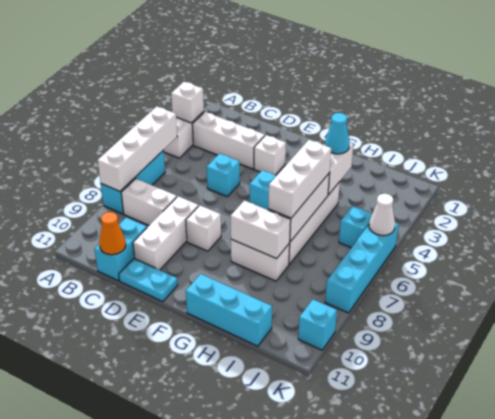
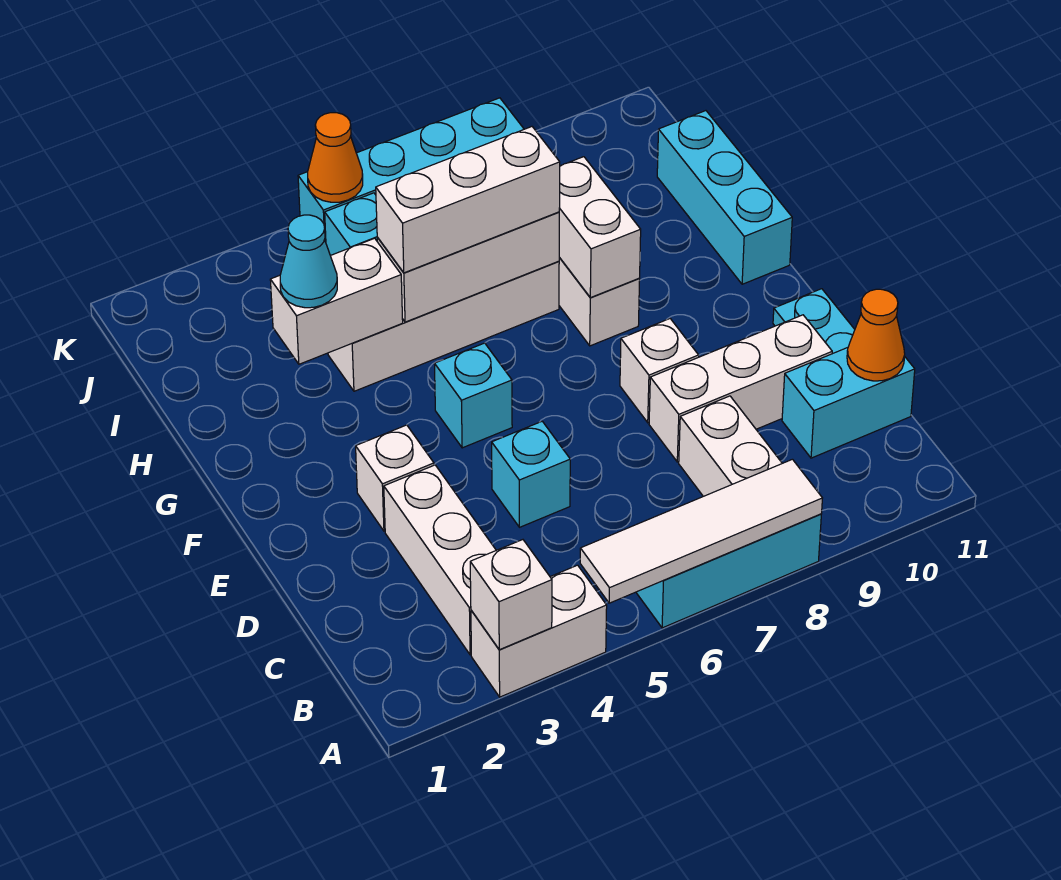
white brick A5:A8 level 2 -> white tile A5:A8 level 2
white cone K5 level 2 -> orange cone K5 level 2
cyan brick K10 level 1 -> none

